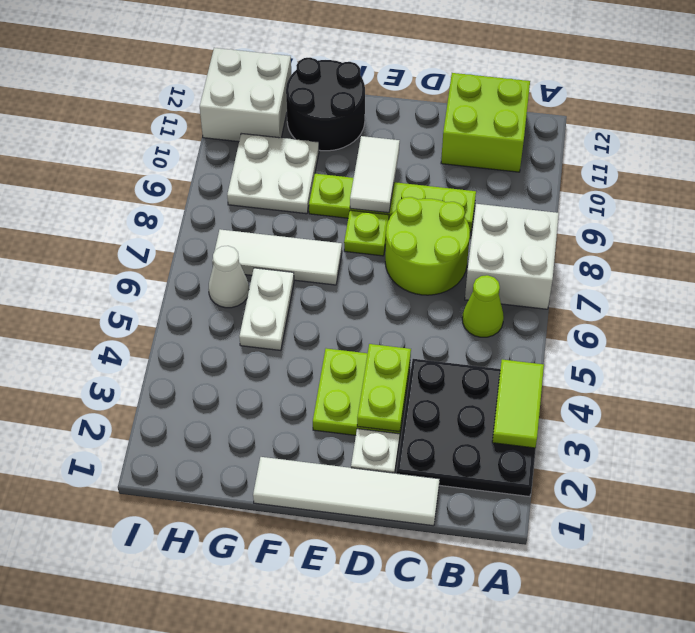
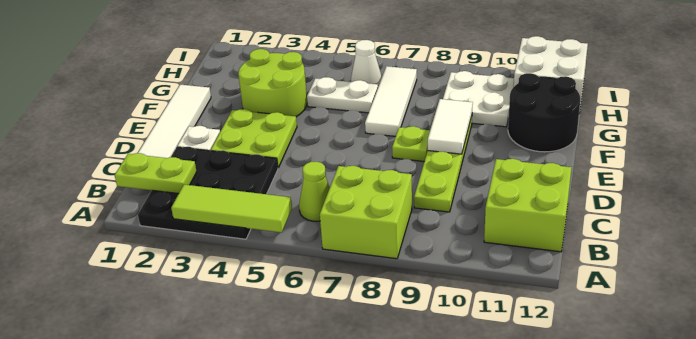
lime tile A3:A4 level 2 -> lime tile A3:A5 level 2
white brick A7:B8 level 1 -> lime brick A7:B8 level 1
lime round brick C7:D8 level 1 -> lime round brick F3:G4 level 1
lime plate D3:D4 level 2 -> lime plate B1:B2 level 2
white tile E9:E10 level 2 -> white tile E9:F9 level 2

